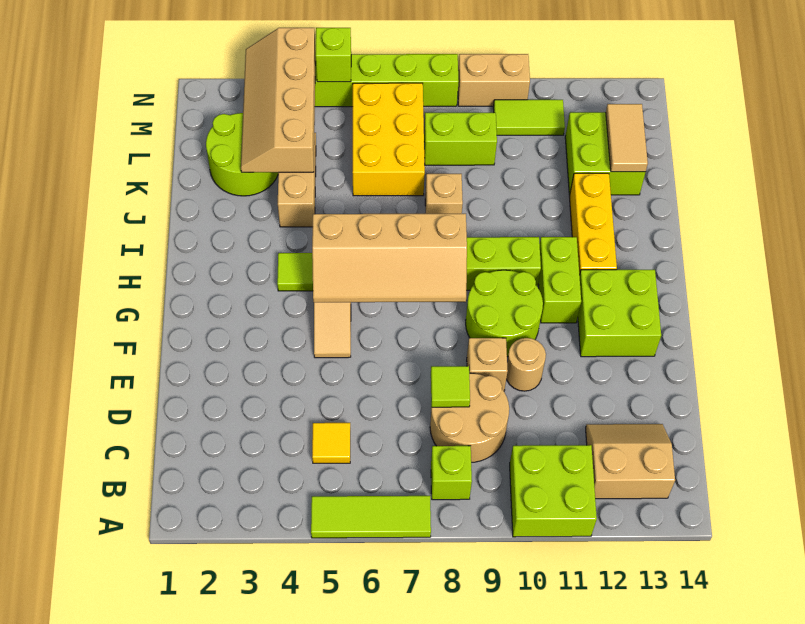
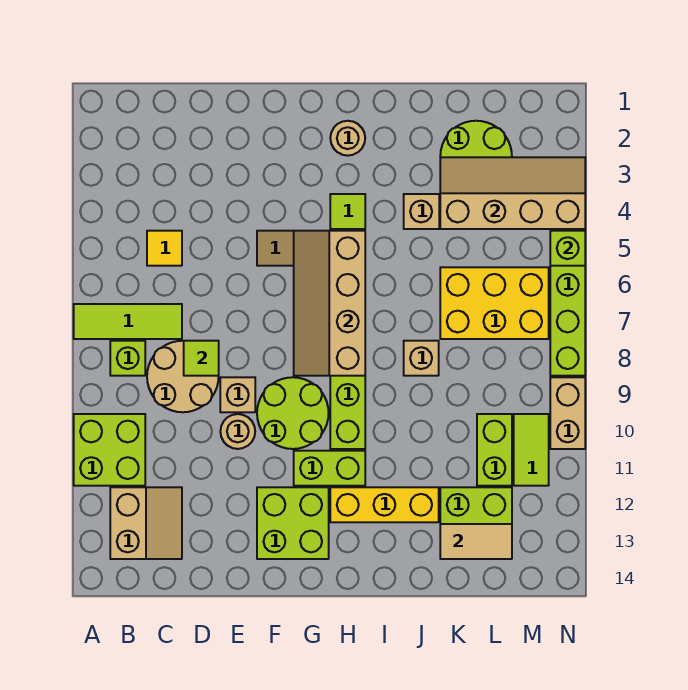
lime tile A5:A7 level 1 -> lime tile A7:C7 level 1
none -> tan round brick H2 level 1
lime brick L8:L9 level 1 -> lime brick L10:L11 level 1

